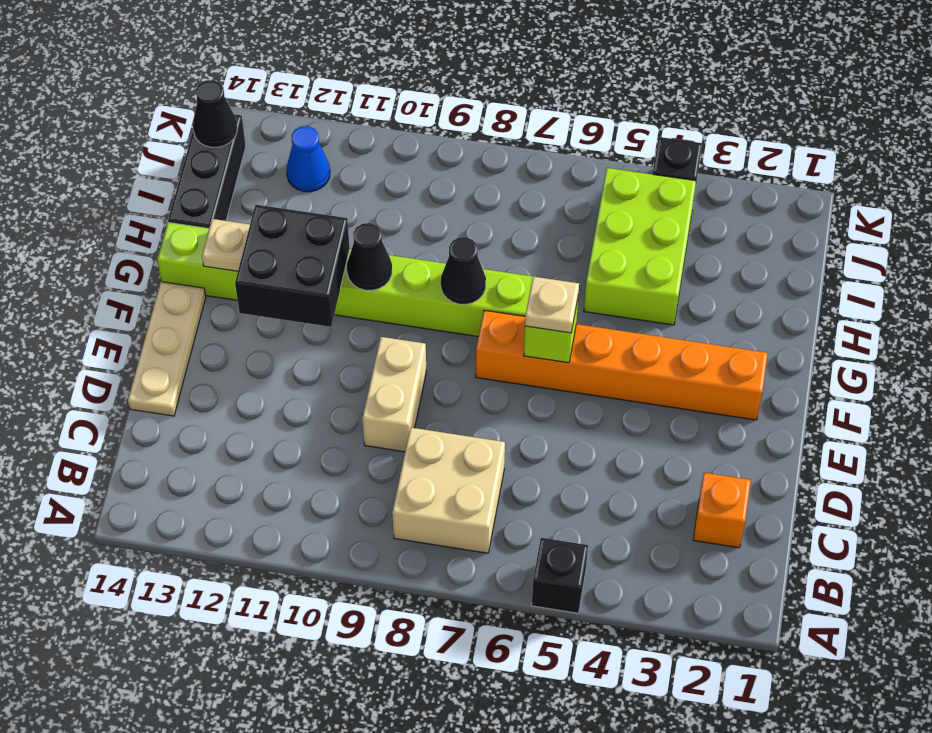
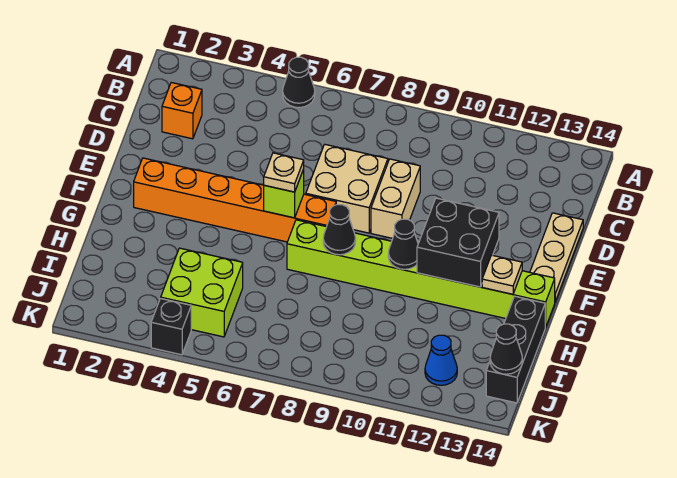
black brick A5 level 1 -> black cone A5 level 1
tan brick B7:C8 level 1 -> tan brick D7:E8 level 1
lime brick H4:J5 level 1 -> lime brick I4:J5 level 1

